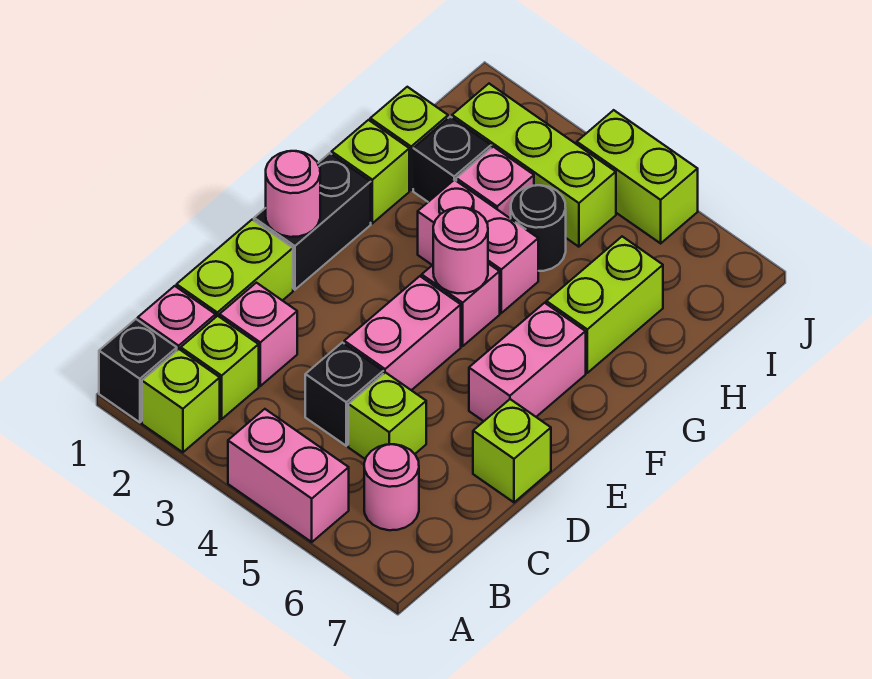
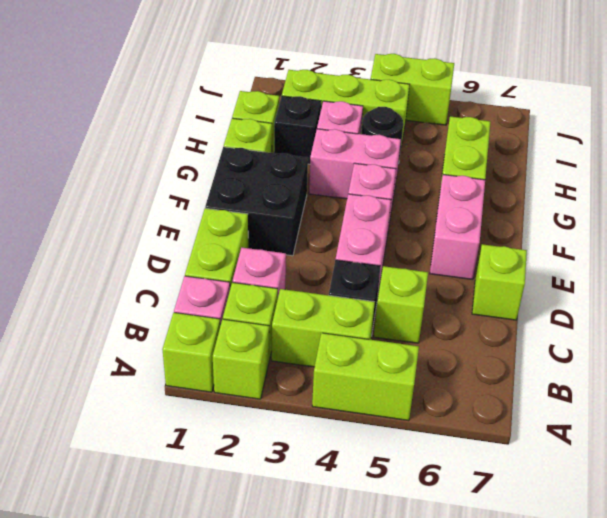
black brick A1 level 1 -> lime brick A1 level 1
pink brick A4:A5 level 1 -> lime brick A4:A5 level 1
none -> lime brick B3:B4 level 1
pink round brick B6 level 1 -> none
black brick E1:F1 level 1 -> black brick E1:F2 level 1
pink round brick E1 level 2 -> none
pink round brick F4 level 2 -> none

